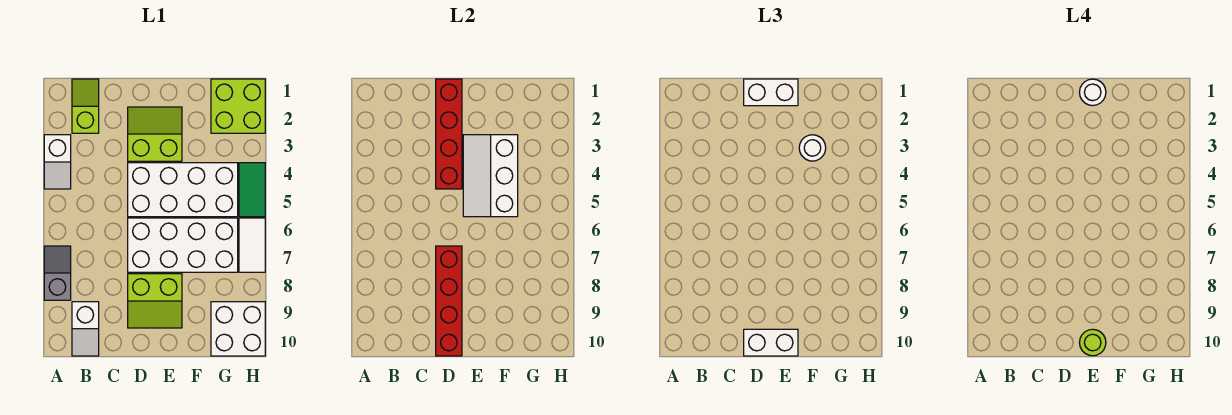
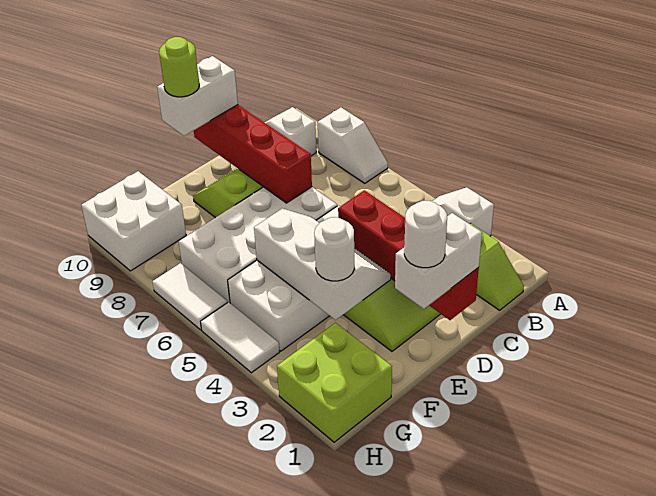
grey slope A7:A8 level 1 top 8 -> white slope A7:A8 level 1 top 8
green tile H4:H5 level 1 -> white tile H4:H5 level 1

